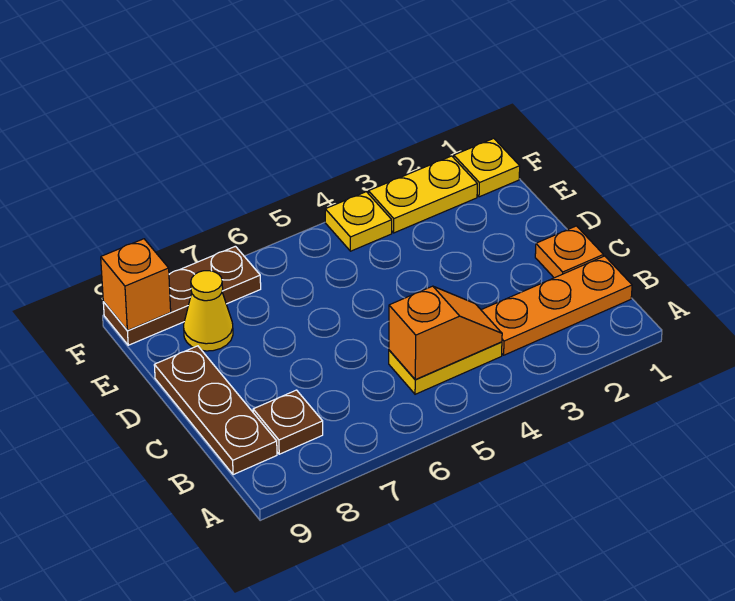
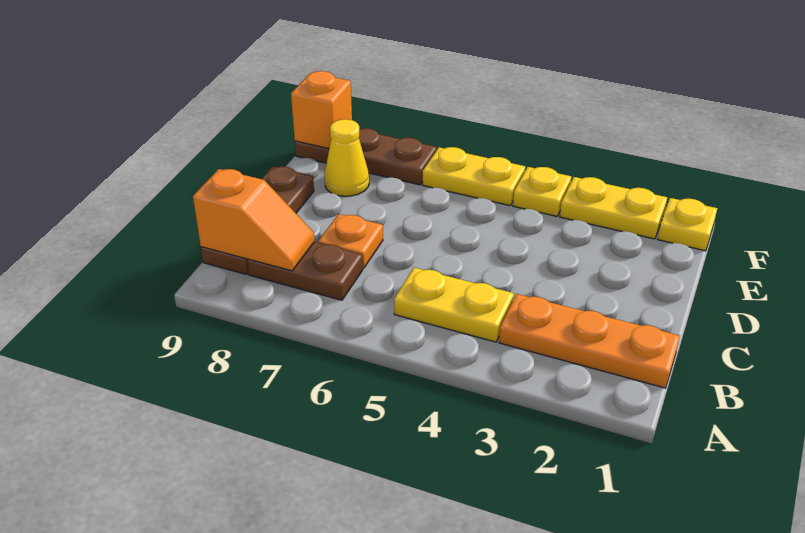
orange slope B4:B5 level 2 top 5 -> orange slope B8:B9 level 2 top 9
brown plate B8 level 1 -> brown plate B7:B8 level 1
orange plate C1 level 1 -> orange plate C7 level 1
none -> yellow plate F5:F6 level 1

